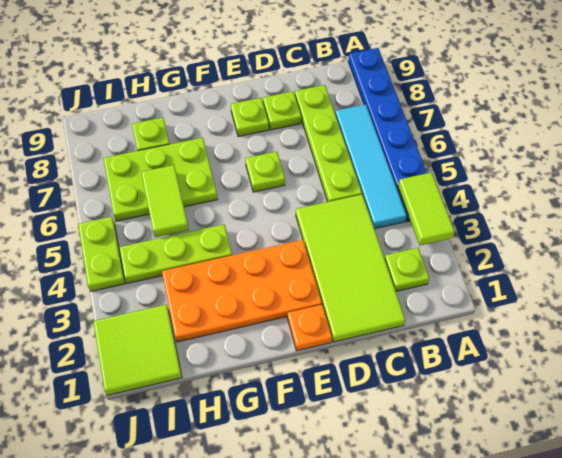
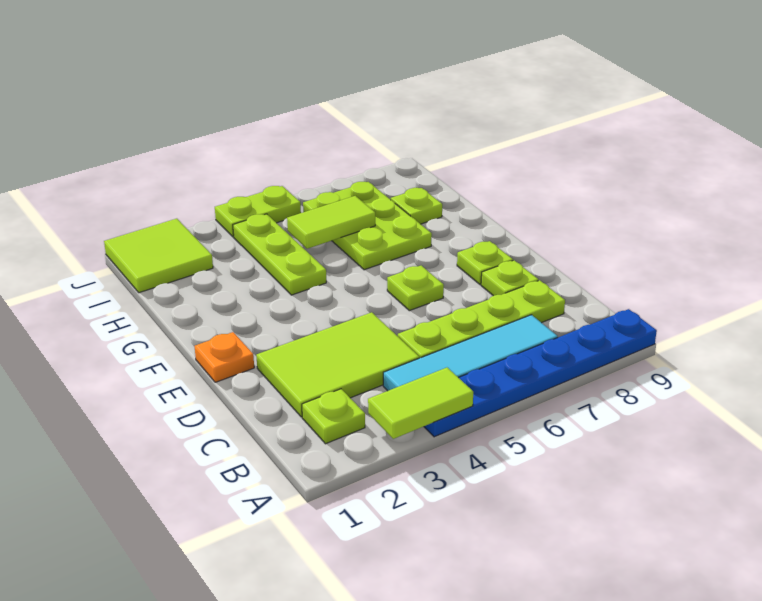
lime tile C1:D4 level 1 -> lime tile C2:D4 level 1
orange plate E2:H3 level 1 -> none

